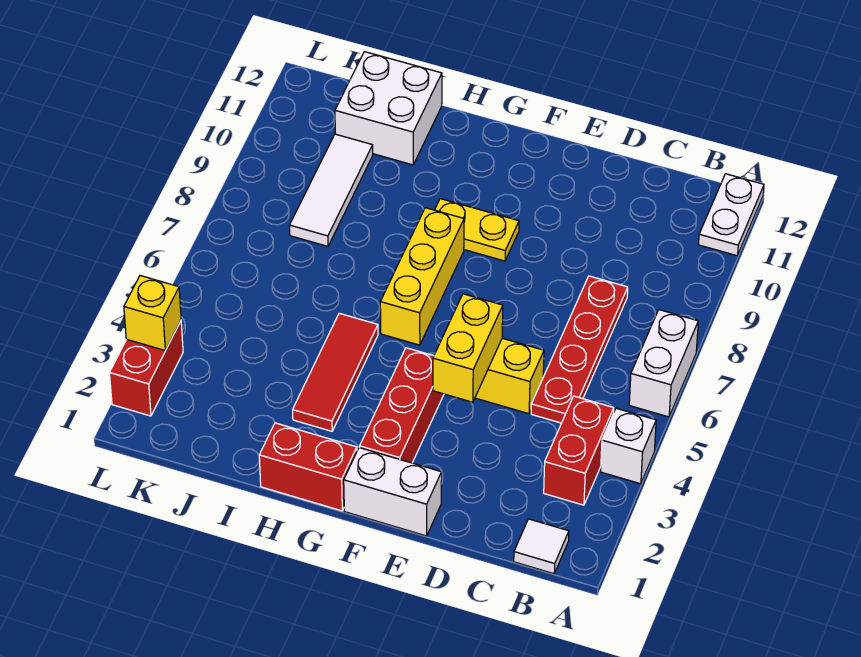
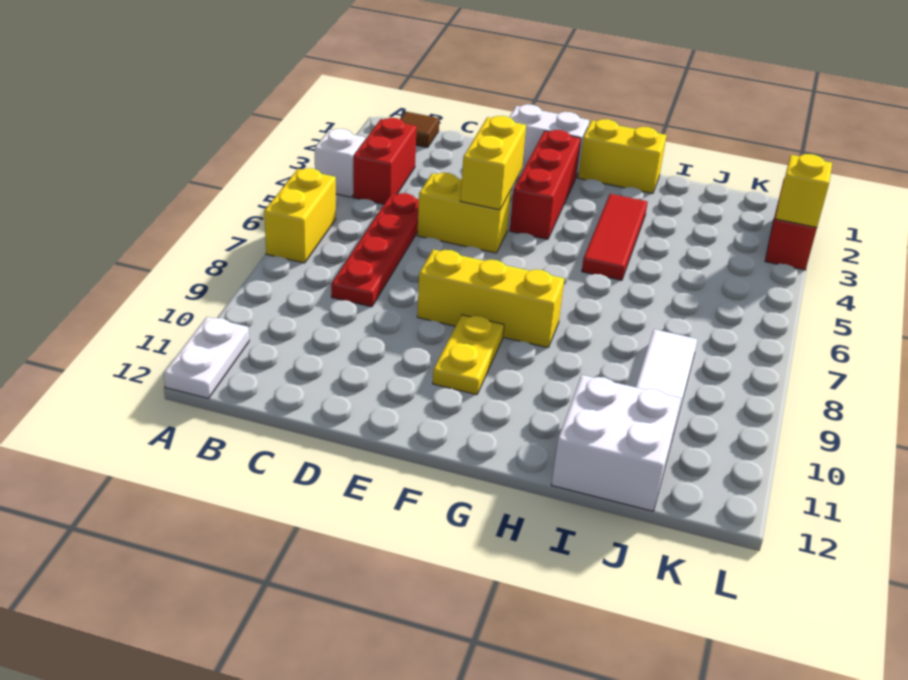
white brick A6:A7 level 1 -> yellow brick A6:A7 level 1
white tile B1 level 1 -> brown tile B1 level 1
yellow plate F9:G9 level 1 -> yellow plate F9:F10 level 1
red brick G1:H1 level 1 -> yellow brick G1:H1 level 1
yellow brick G6:G8 level 1 -> yellow brick E8:G8 level 1

